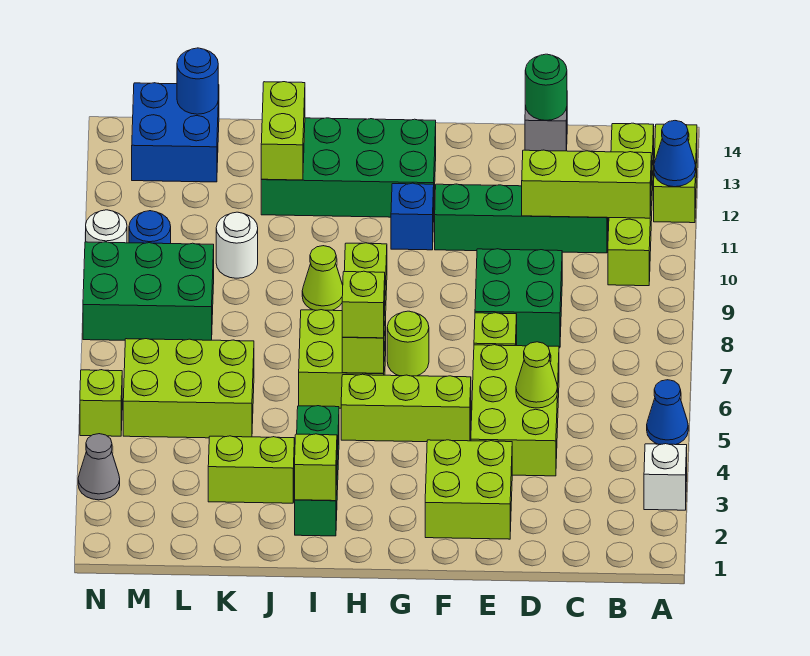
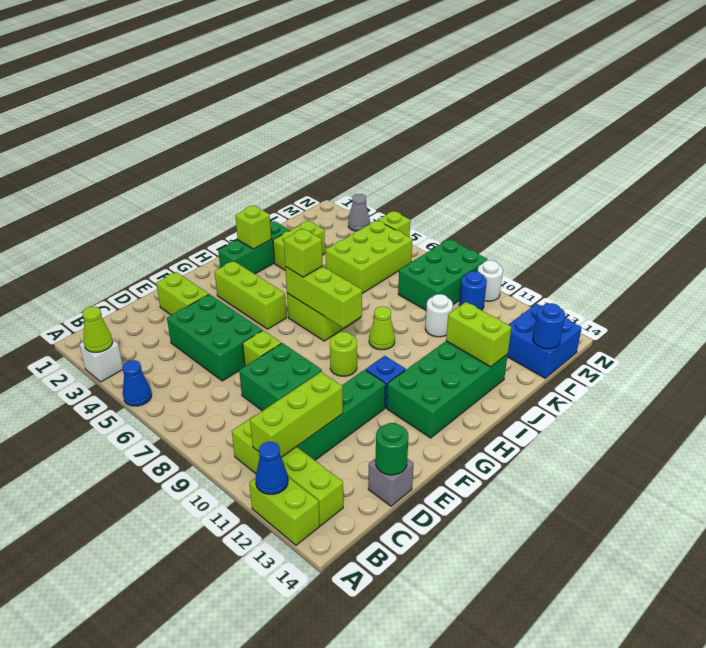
lime brick D4:E6 level 1 -> green brick D4:E6 level 1
lime cone D5 level 2 -> lime cone A3 level 2
lime brick E2:F3 level 1 -> lime brick E2:E3 level 1
lime brick F5:H5 level 1 -> lime brick G3:G5 level 1
lime round brick G7 level 1 -> lime round brick G9 level 1
green brick I2:I4 level 1 -> green brick H2:J2 level 1

